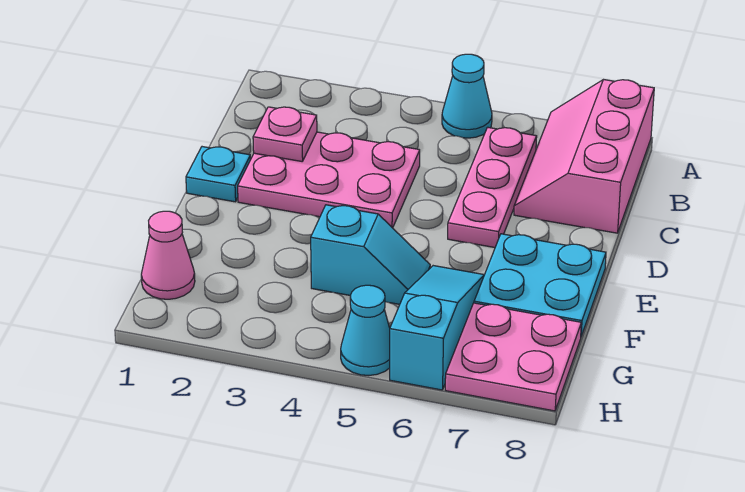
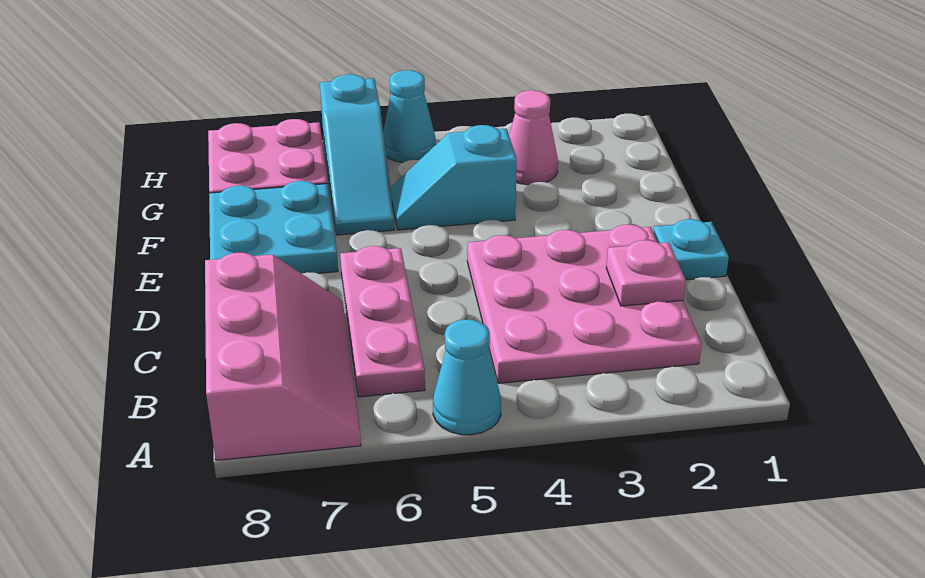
pink plate C2:D4 level 1 -> pink plate B2:D4 level 1
pink cone G1 level 1 -> pink cone G3 level 1

